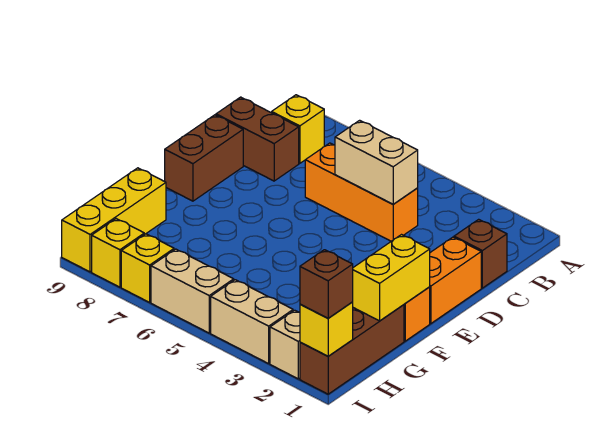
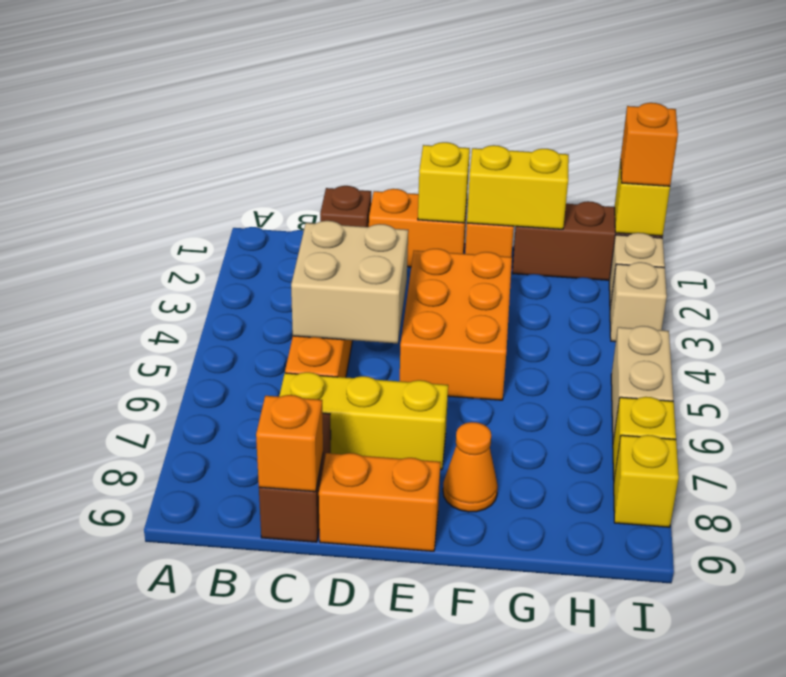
yellow brick B8 level 1 -> yellow brick E1 level 2
tan brick C4:C5 level 2 -> tan brick C4:D5 level 2
none -> orange brick C9 level 2
brown brick D9:E9 level 1 -> orange brick D9:E9 level 1
none -> orange brick E3:F5 level 1
none -> orange cone F8 level 1
yellow brick G9:I9 level 1 -> yellow brick C7:E7 level 1
brown brick I1 level 3 -> orange brick I1 level 3
tan brick I3:I4 level 1 -> tan brick I3 level 1

